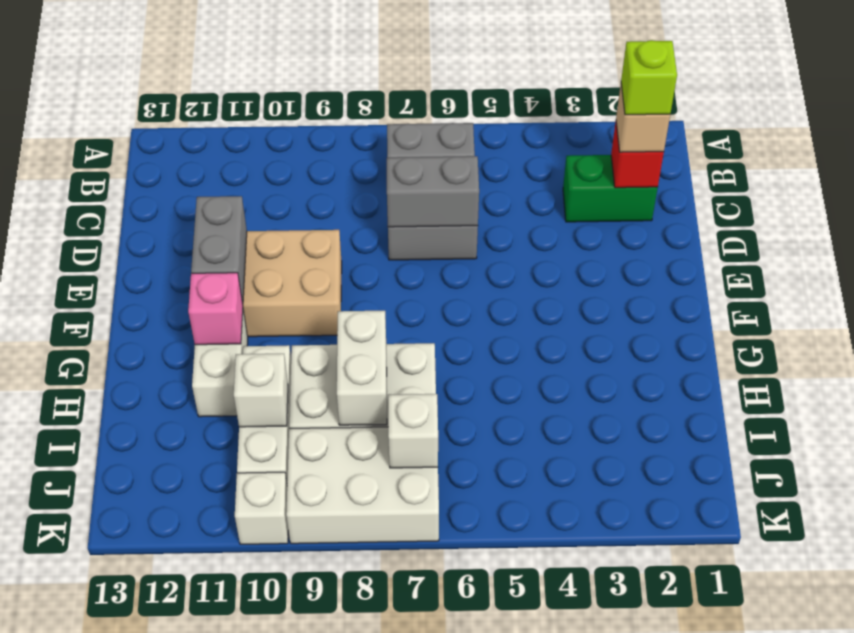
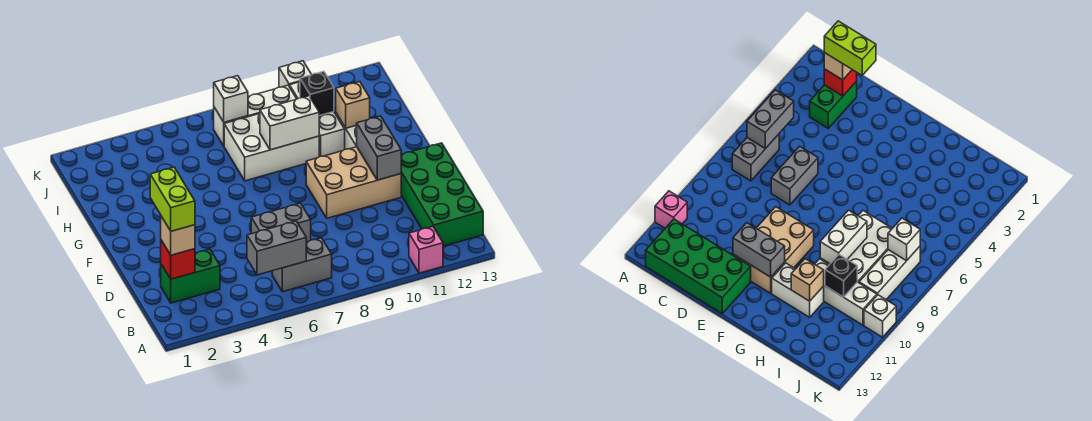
none -> green brick B12:E13 level 1
lime brick C2 level 4 -> lime brick C2:D2 level 4
grey brick D6:D7 level 2 -> grey brick B5:B6 level 2
pink brick G11 level 2 -> pink brick A11 level 1
white brick H8:I8 level 2 -> white brick H8:H9 level 2
none -> tan brick H11 level 2
white brick I10 level 2 -> black brick I10 level 2
white brick J7:K9 level 1 -> white brick J7:J9 level 1

